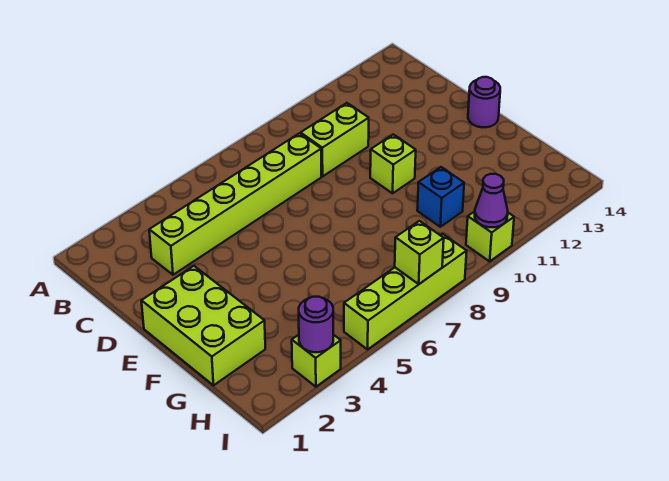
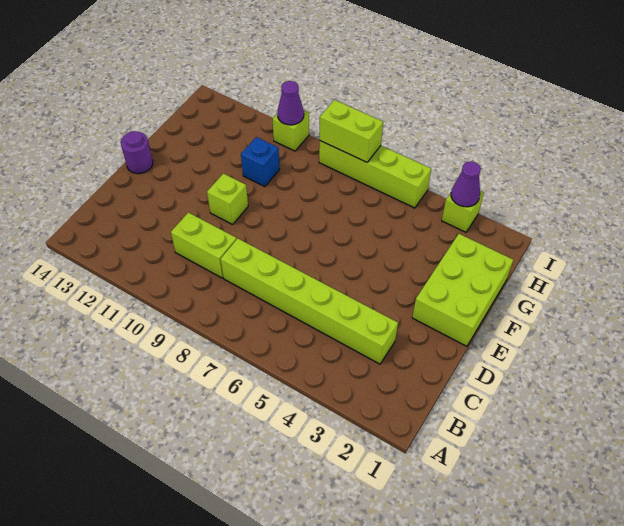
purple round brick I3 level 2 -> purple cone I3 level 2
lime brick I7 level 2 -> lime brick I7:I8 level 2

